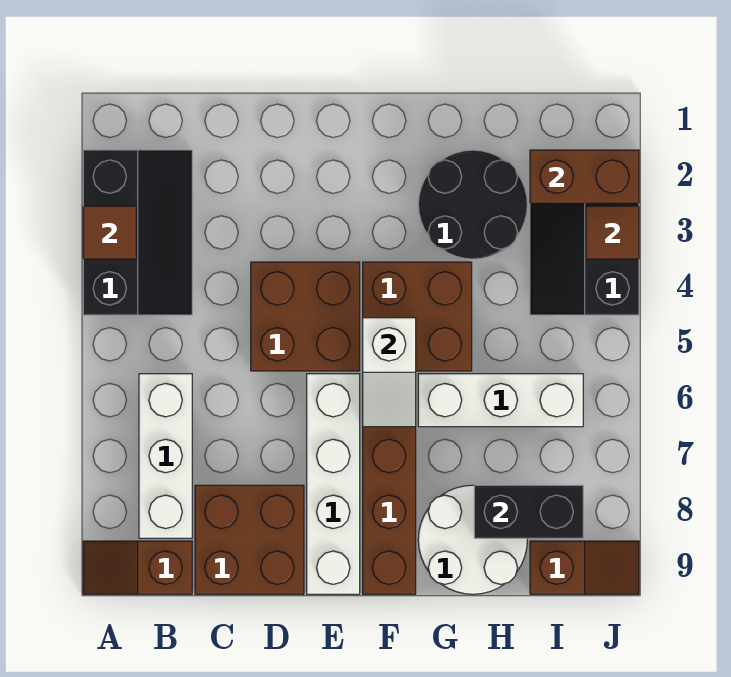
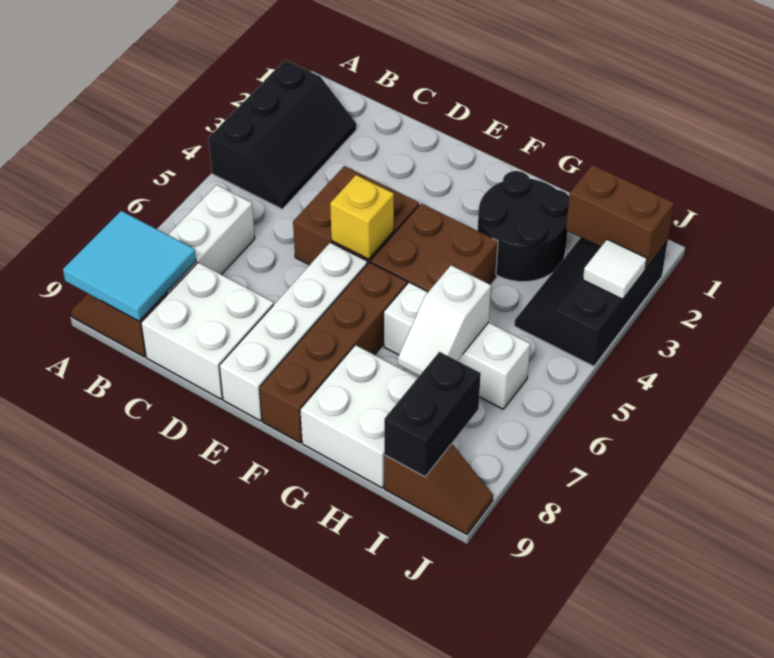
brown tile A3 level 2 -> none
none -> cyan tile A8:B9 level 2
brown brick C8:D9 level 1 -> white brick C8:D9 level 1
none -> yellow brick E5 level 2
white slope F5:F6 level 2 top 5 -> white slope H6:H7 level 2 top 6
white round brick G8:H9 level 1 -> white brick G8:H9 level 1
black brick H8:I8 level 2 -> black brick I8:I9 level 2
brown tile J3 level 2 -> white tile J3 level 2

